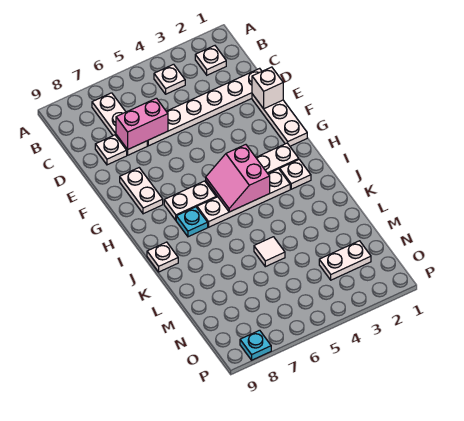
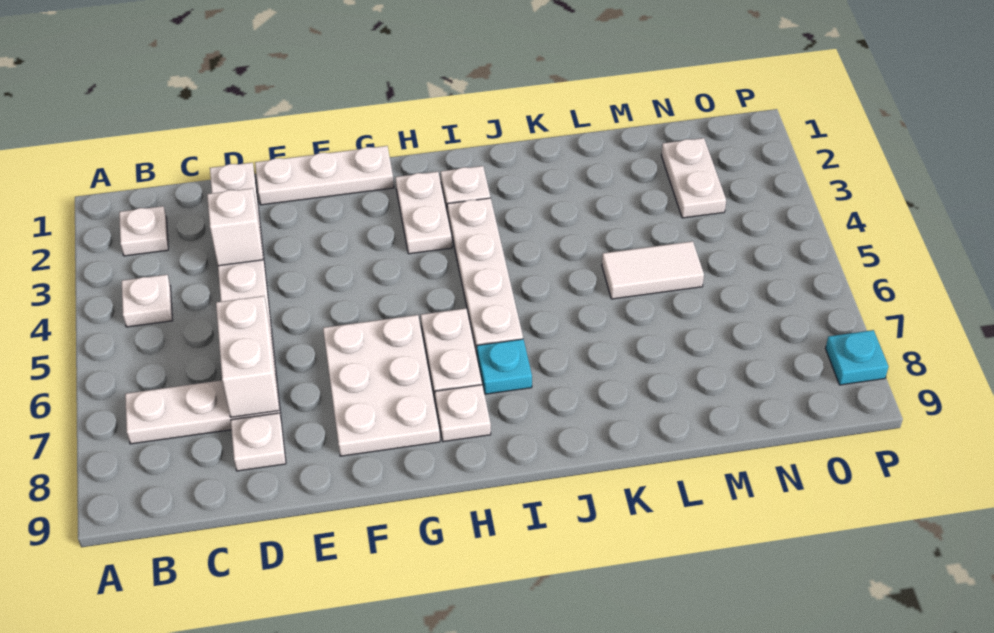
pink brick D6:D7 level 2 -> white brick D6:D7 level 2
white brick E1 level 2 -> white brick D3 level 2
white plate F8:G8 level 1 -> white plate F6:G8 level 1
pink slope H4:I5 level 2 top 4 -> none
white plate J9 level 1 -> white plate H8 level 1
white tile L5 level 1 -> white tile L5:M5 level 1

